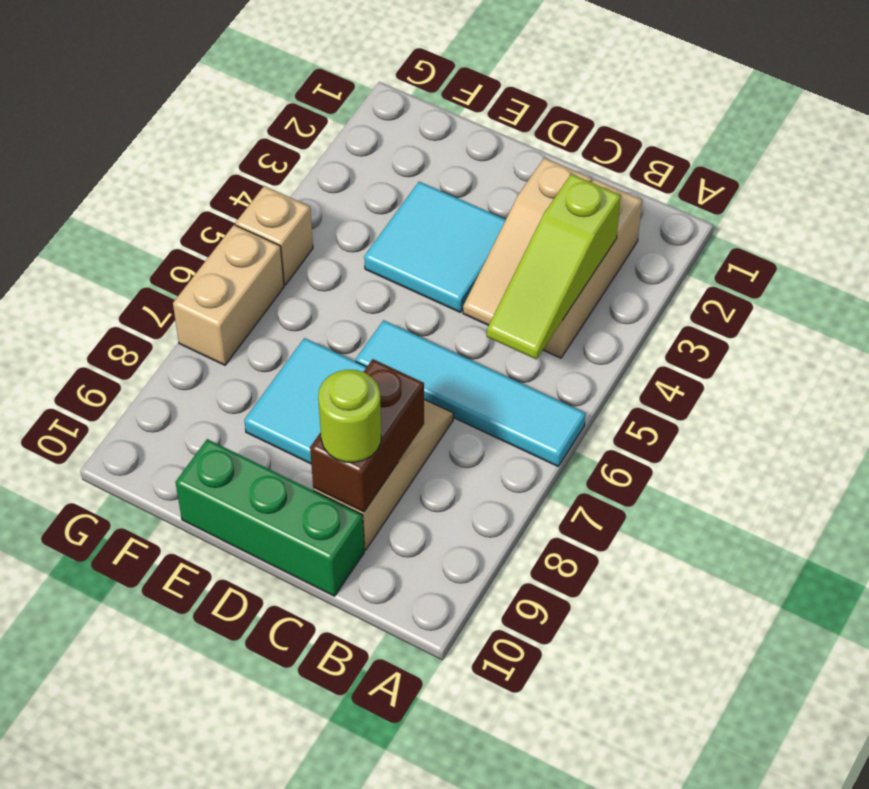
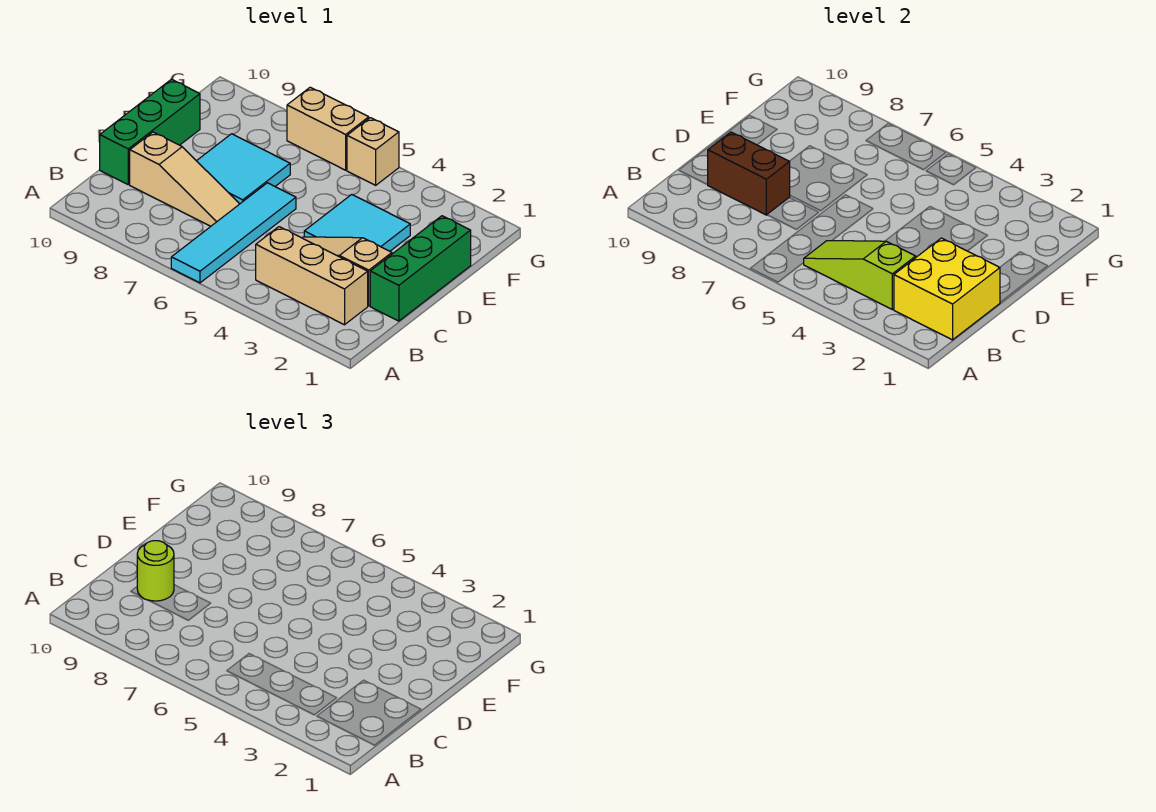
none -> yellow brick B1:C2 level 2
none -> green brick C1:E1 level 1

